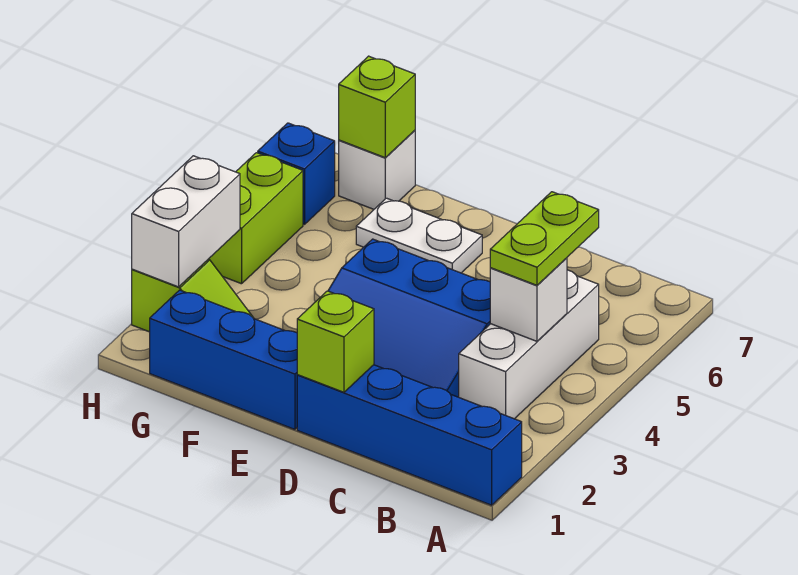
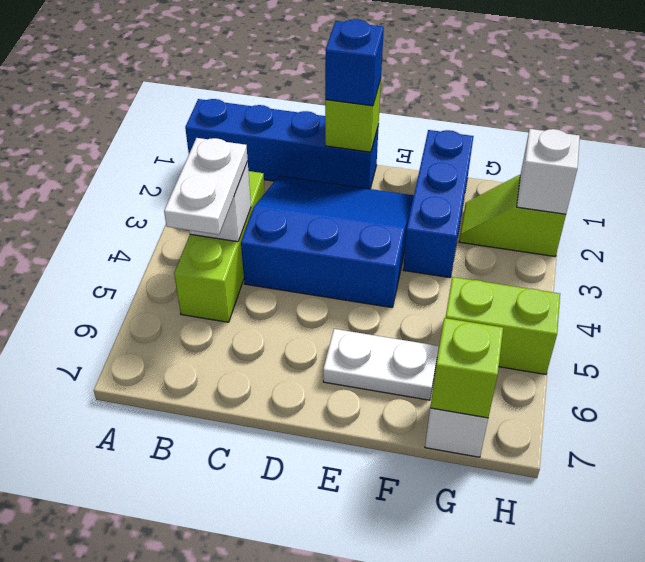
white brick B3:B5 level 1 -> lime brick B3:B5 level 1
lime plate B4:B5 level 3 -> white plate B4:B5 level 3
blue brick E1:G1 level 1 -> blue brick F1:F3 level 1
white brick H2:H3 level 2 -> white brick H2 level 2
lime brick H4:H5 level 1 -> lime brick G5:H5 level 1
blue brick H6 level 1 -> blue brick D1 level 3

